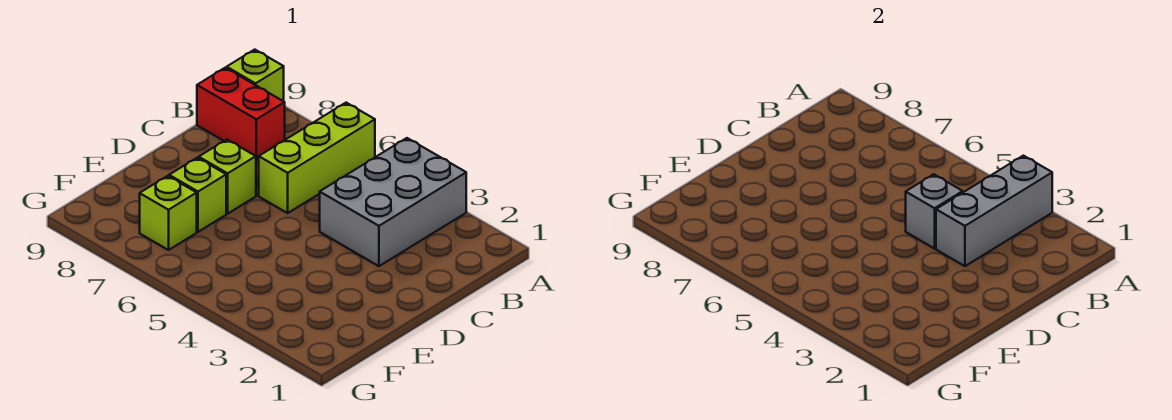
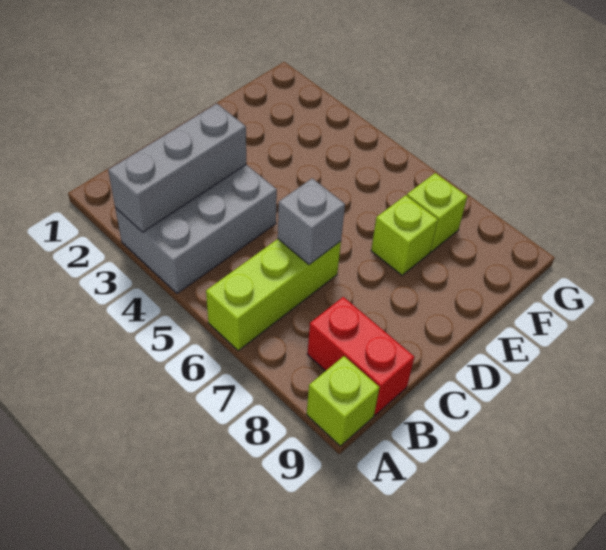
grey brick C4 level 2 -> grey brick C6 level 2
lime brick D7 level 1 -> none

